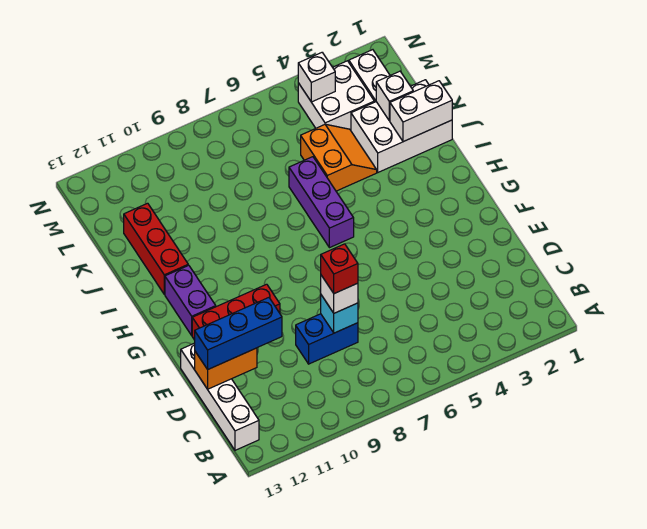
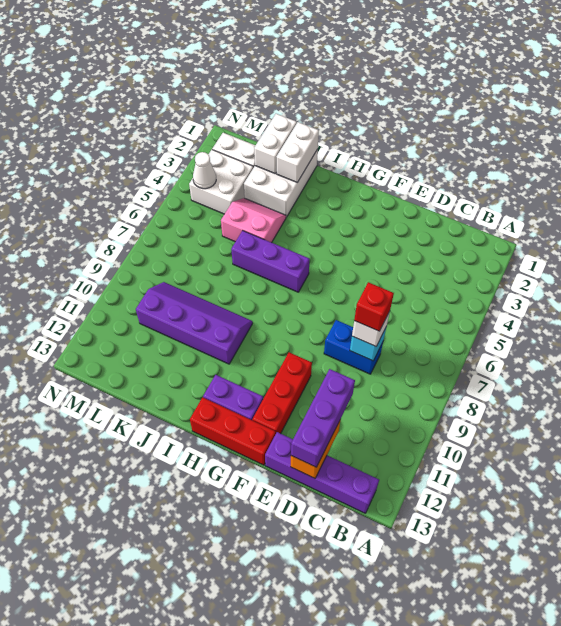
white brick B13:E13 level 1 -> purple brick B13:E13 level 1
blue brick D8:D9 level 1 -> blue brick D8:E8 level 1
blue brick D11:D13 level 3 -> purple brick D11:D13 level 3
none -> purple slope I9:L10 level 1 top 10
red brick I12:K12 level 1 -> red brick F13:H13 level 1
orange slope J4:K5 level 1 top 5 -> pink slope J4:K5 level 1 top 5
white brick K2 level 2 -> white brick K1:K2 level 2
white brick M4 level 2 -> white cone M4 level 2

